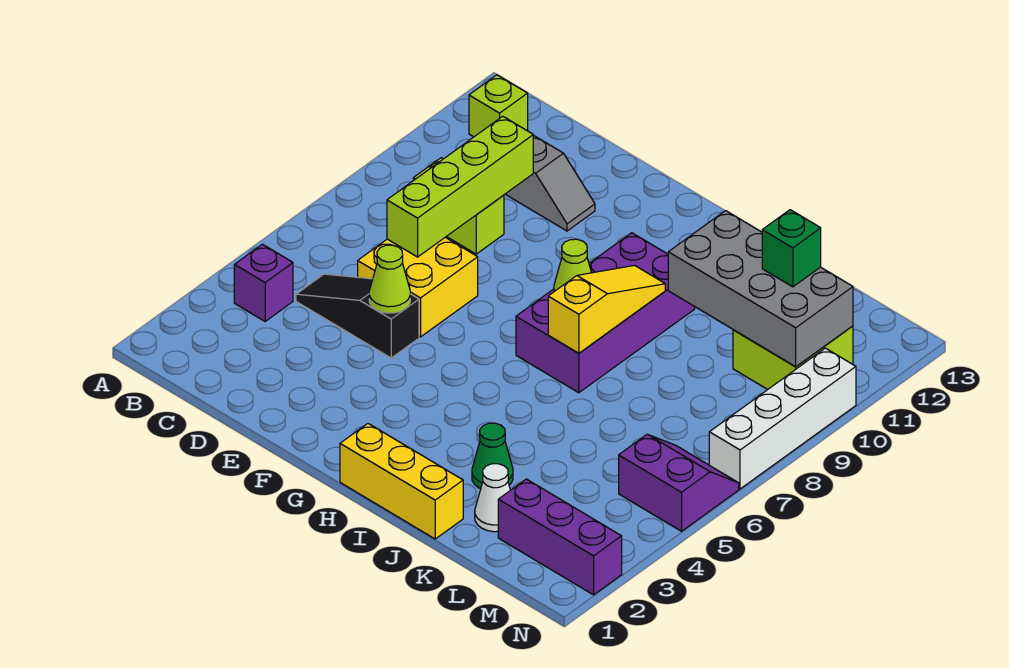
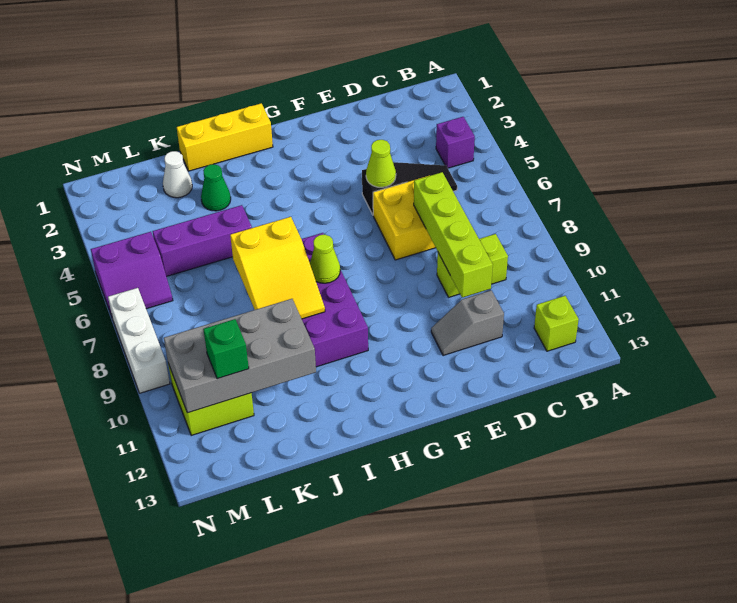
yellow slope I7:I9 level 2 top 7 -> yellow slope I7:J9 level 2 top 7
purple brick L2:N2 level 1 -> purple brick J5:L5 level 1
white brick N7:N10 level 1 -> white brick N7:N9 level 1

